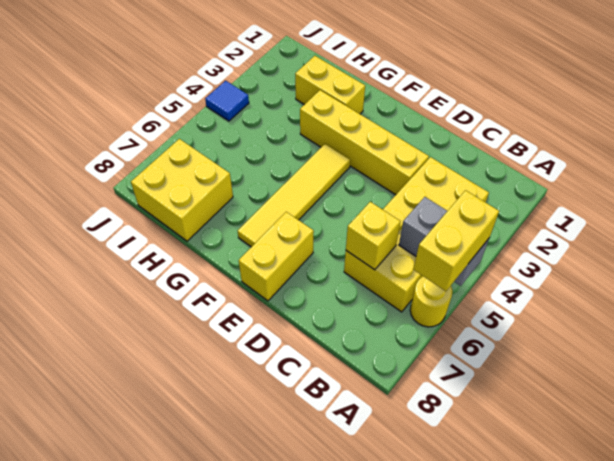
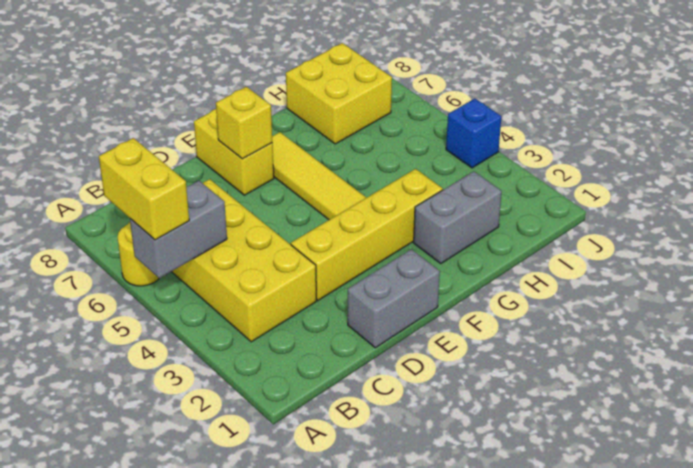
yellow brick C6 level 2 -> yellow brick E7 level 2
none -> grey brick D1:E1 level 1
yellow brick G2:H2 level 1 -> grey brick G2:H2 level 1
blue tile J4 level 1 -> blue brick J4 level 1

